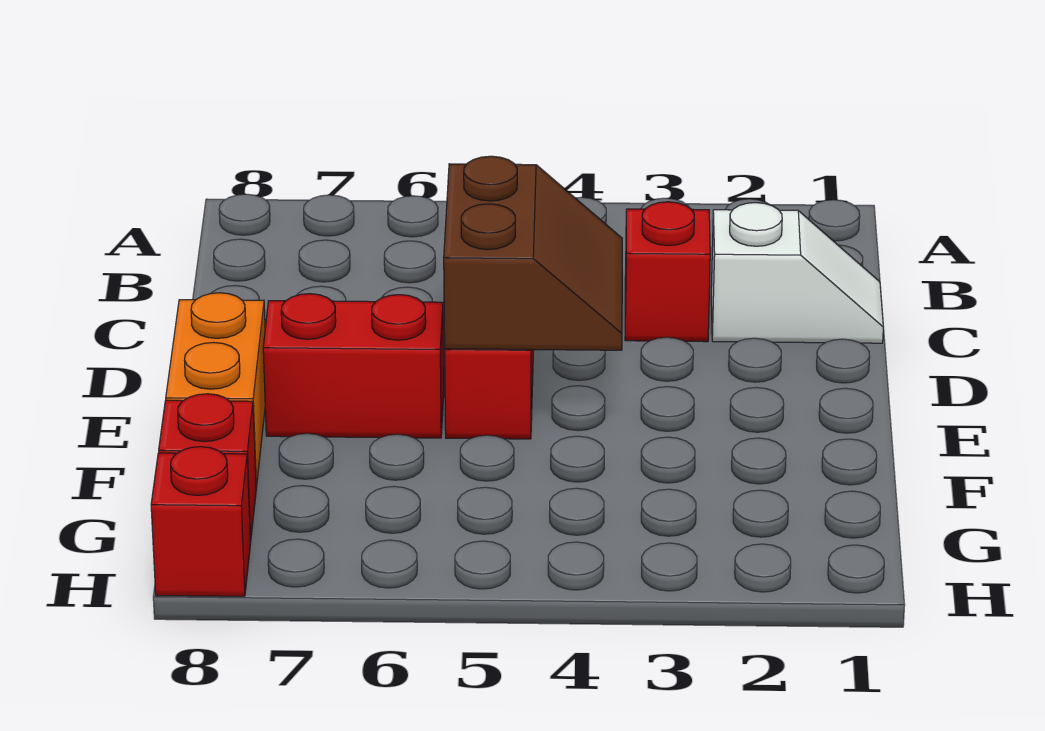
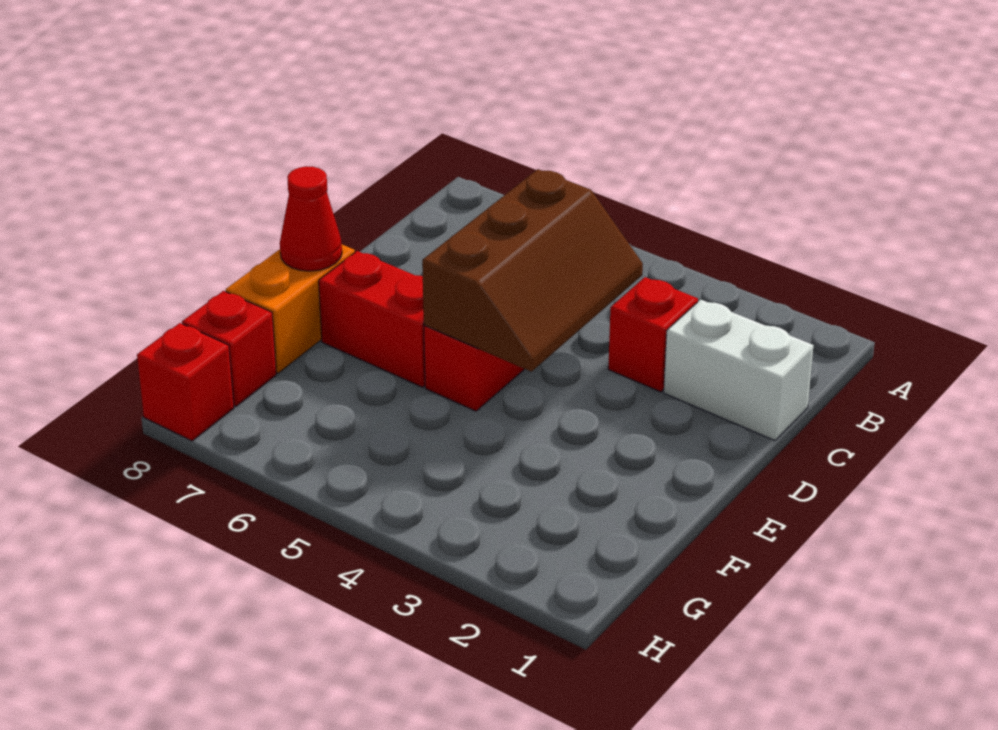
white slope C1:C2 level 1 top 2 -> white brick C1:C2 level 1
brown slope D4:E5 level 2 top 5 -> brown slope C4:E5 level 2 top 5
none -> red cone E8 level 2

